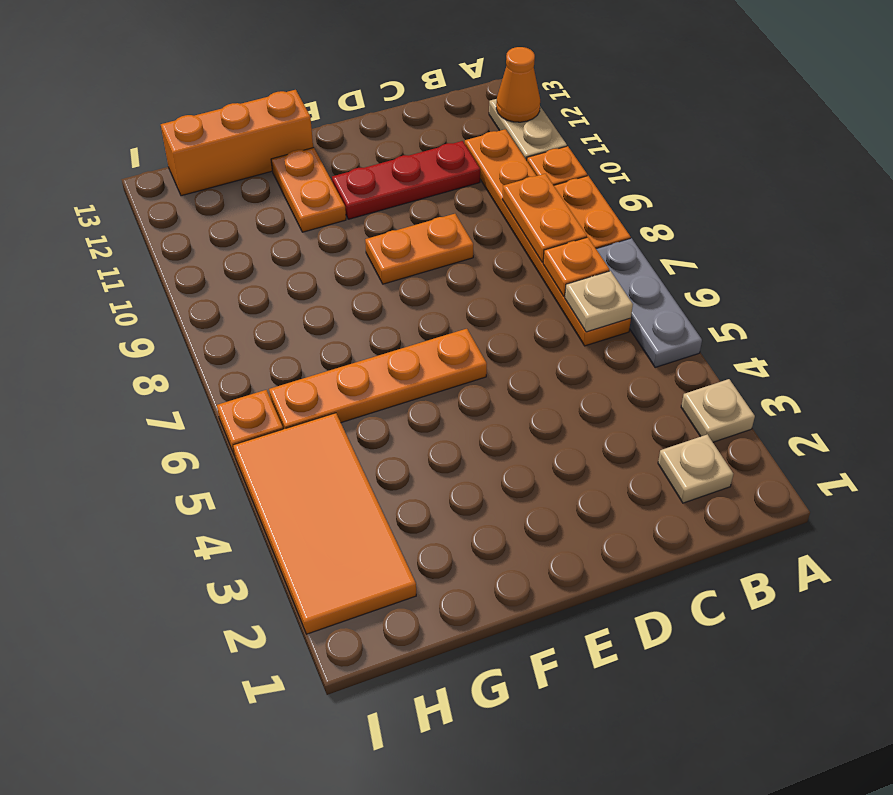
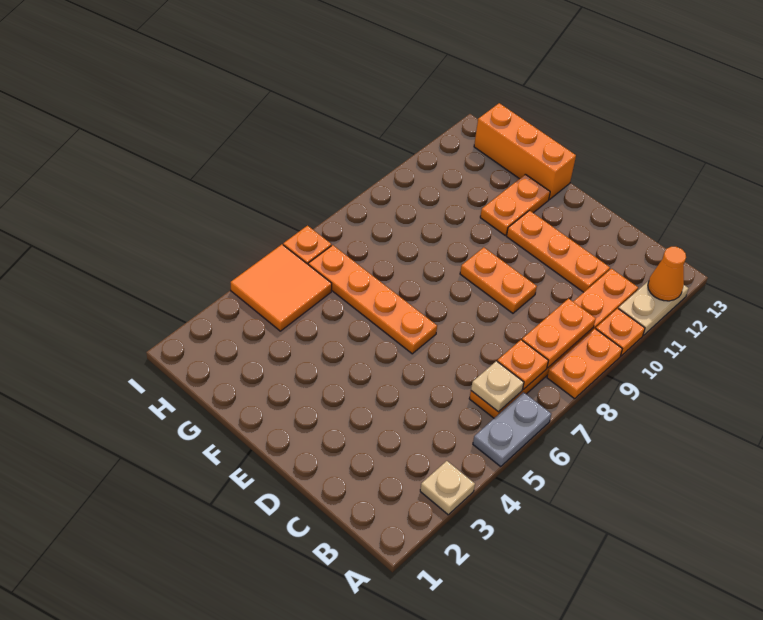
grey plate A5:A7 level 1 -> grey plate A5:A6 level 1
tan plate B2 level 1 -> none
red plate C11:E11 level 1 -> orange plate C11:E11 level 1
orange tile H2:I5 level 1 -> orange tile H4:I5 level 1

